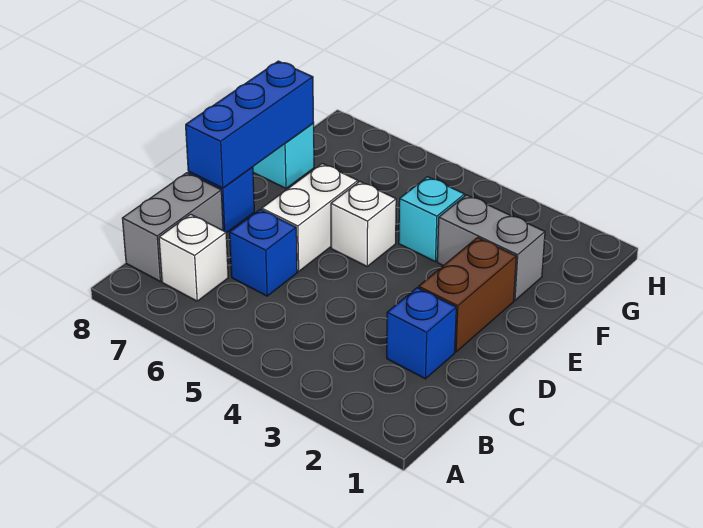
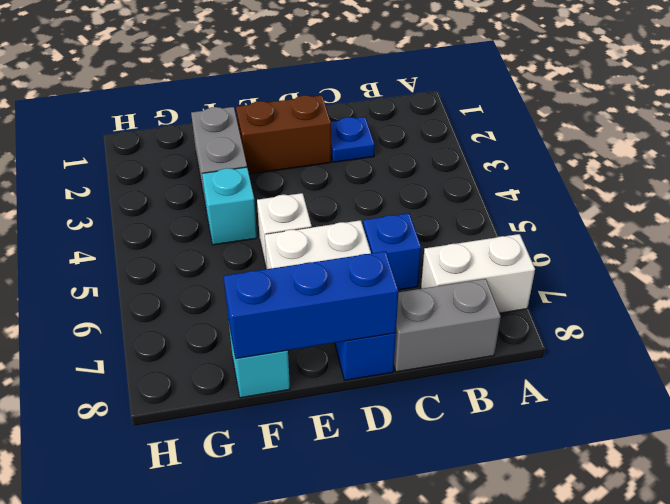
white brick B7 level 1 -> white brick A7:B7 level 1
blue brick C2 level 1 -> blue plate C2 level 1

